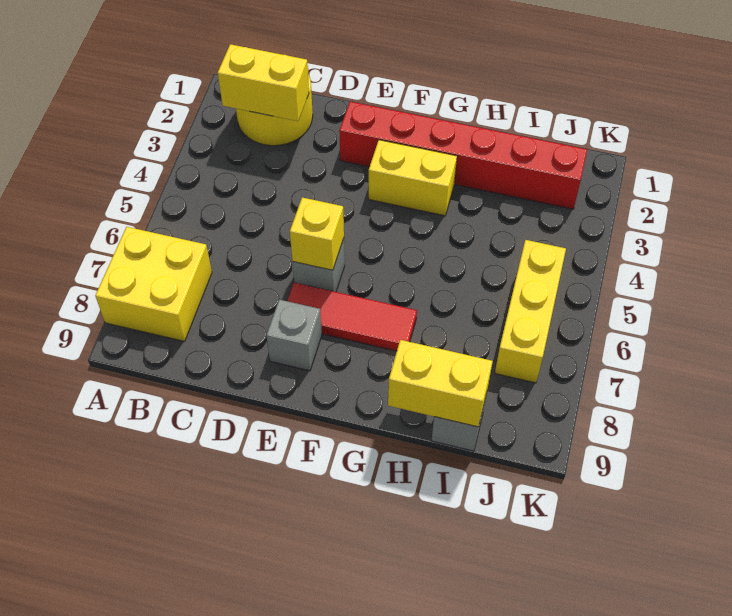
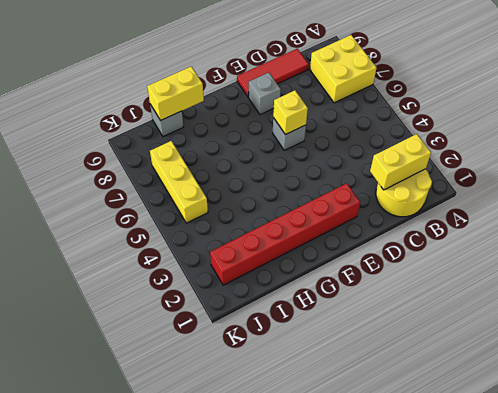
red tile E7:G7 level 1 -> red tile C9:E9 level 1
yellow brick F3:G3 level 1 -> none

